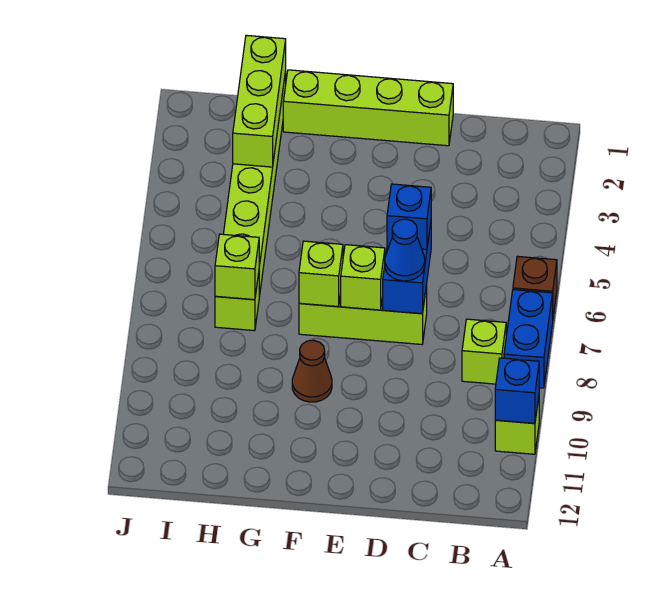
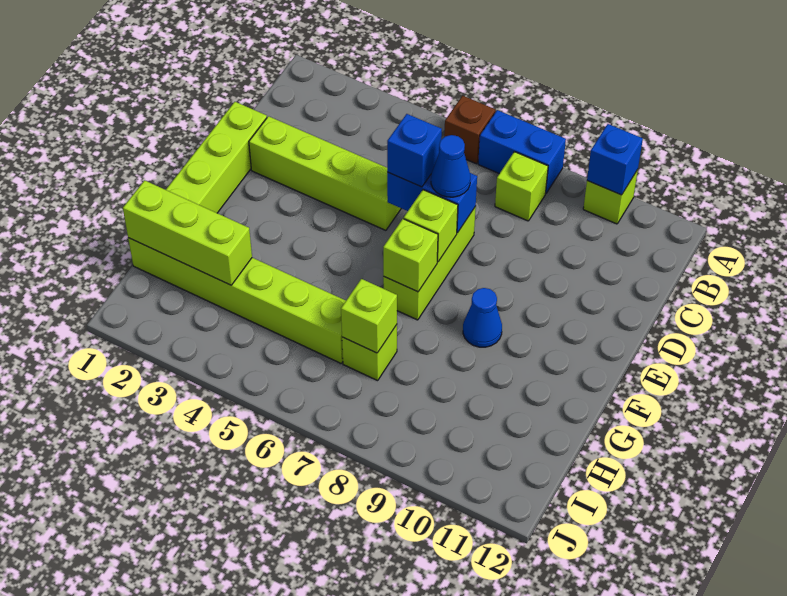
none -> lime brick D2:D5 level 1
brown cone F9 level 1 -> blue cone F9 level 1

